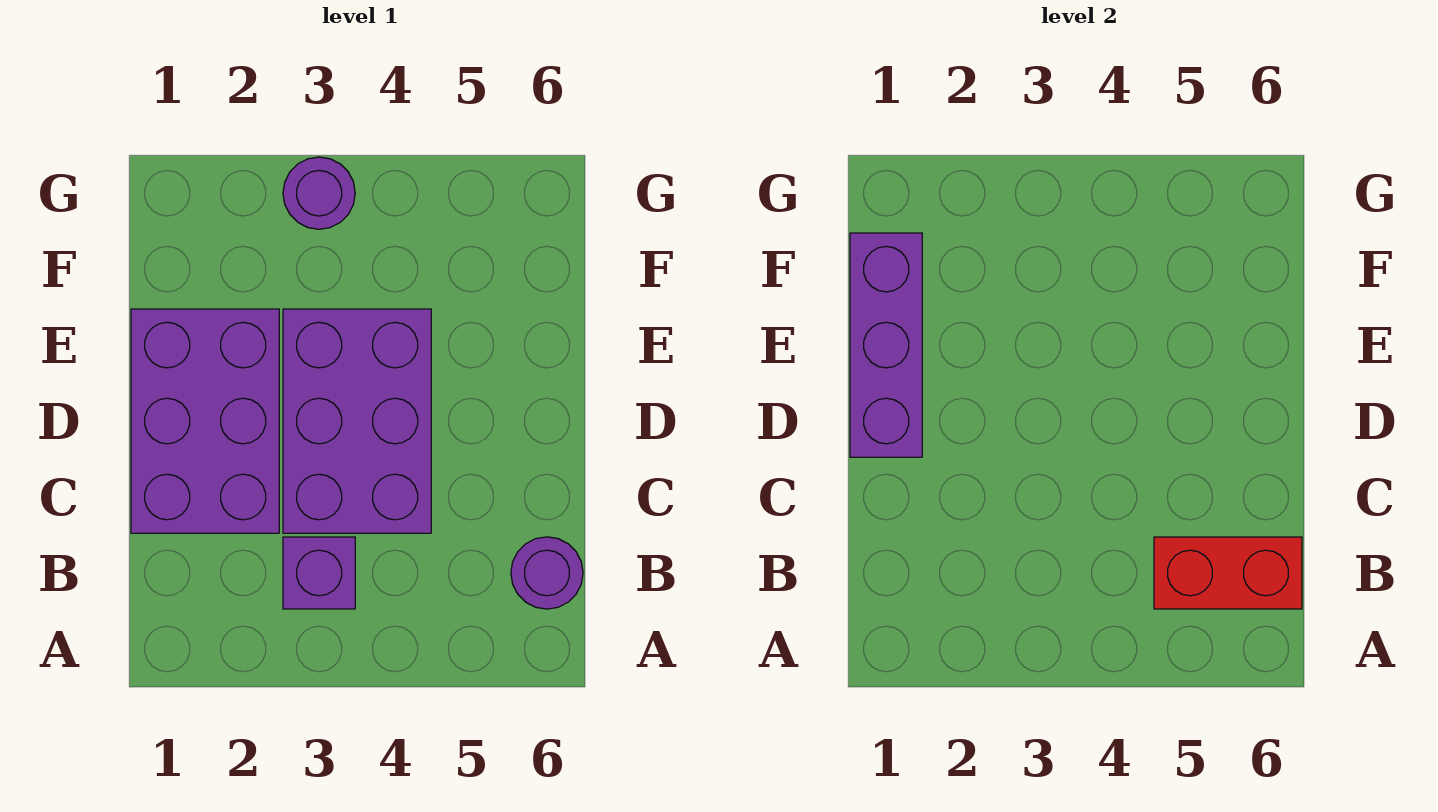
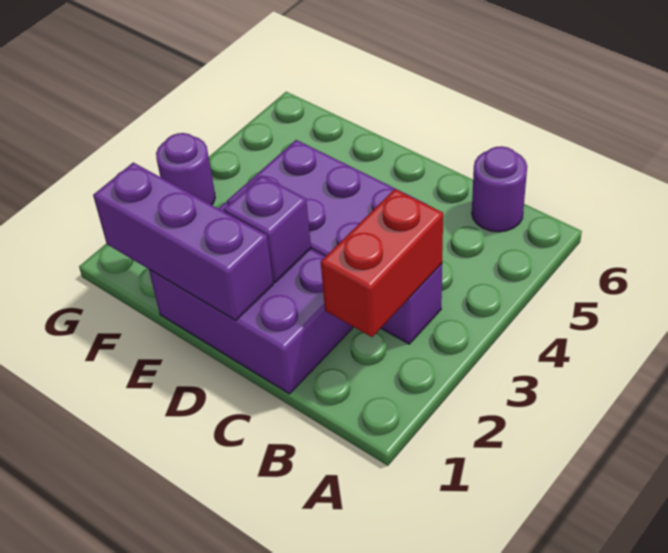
red brick B5:B6 level 2 -> red brick B2:B3 level 2
none -> purple brick D2 level 2

